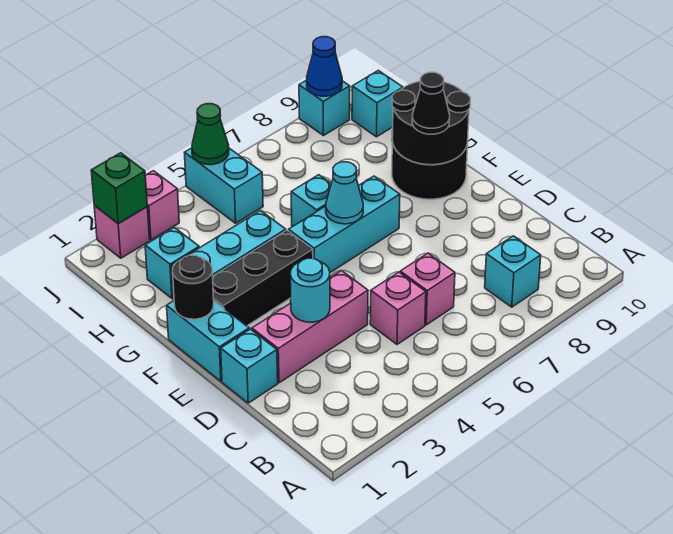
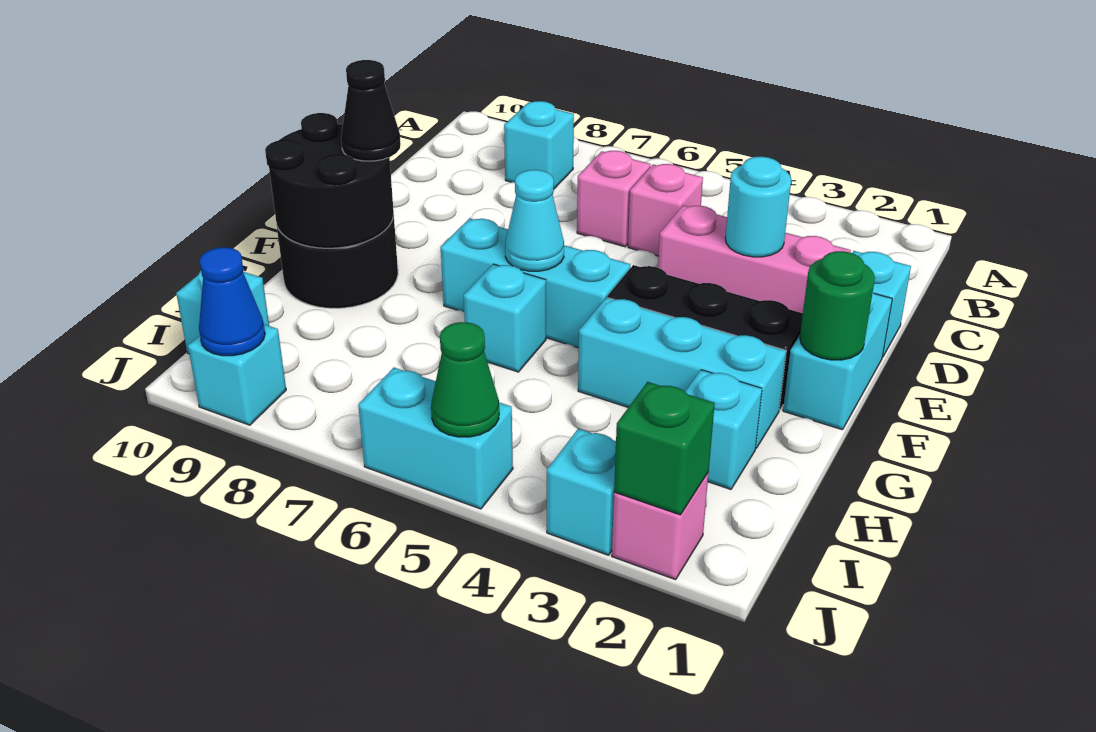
black round brick F1 level 2 -> green round brick F1 level 2
cyan brick I5:J5 level 1 -> cyan brick J5:J6 level 1
pink brick J3 level 1 -> cyan brick J3 level 1

